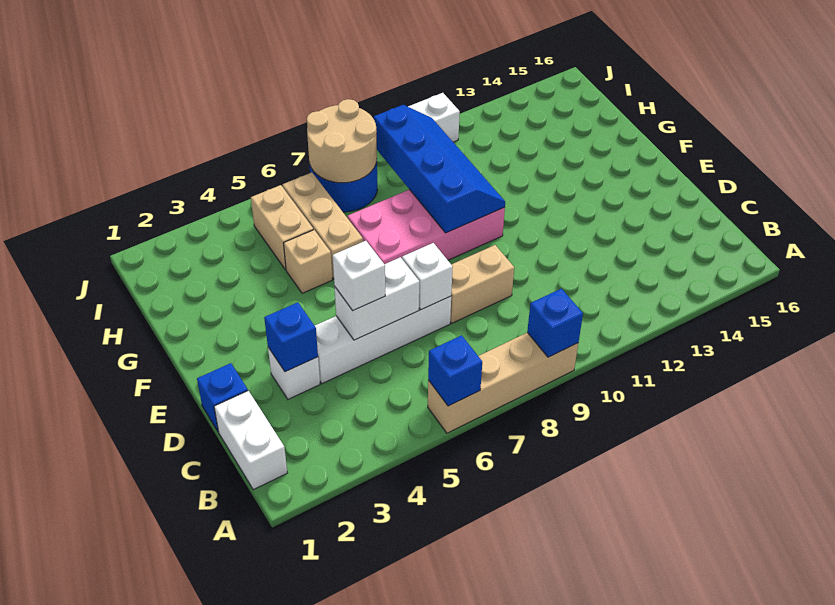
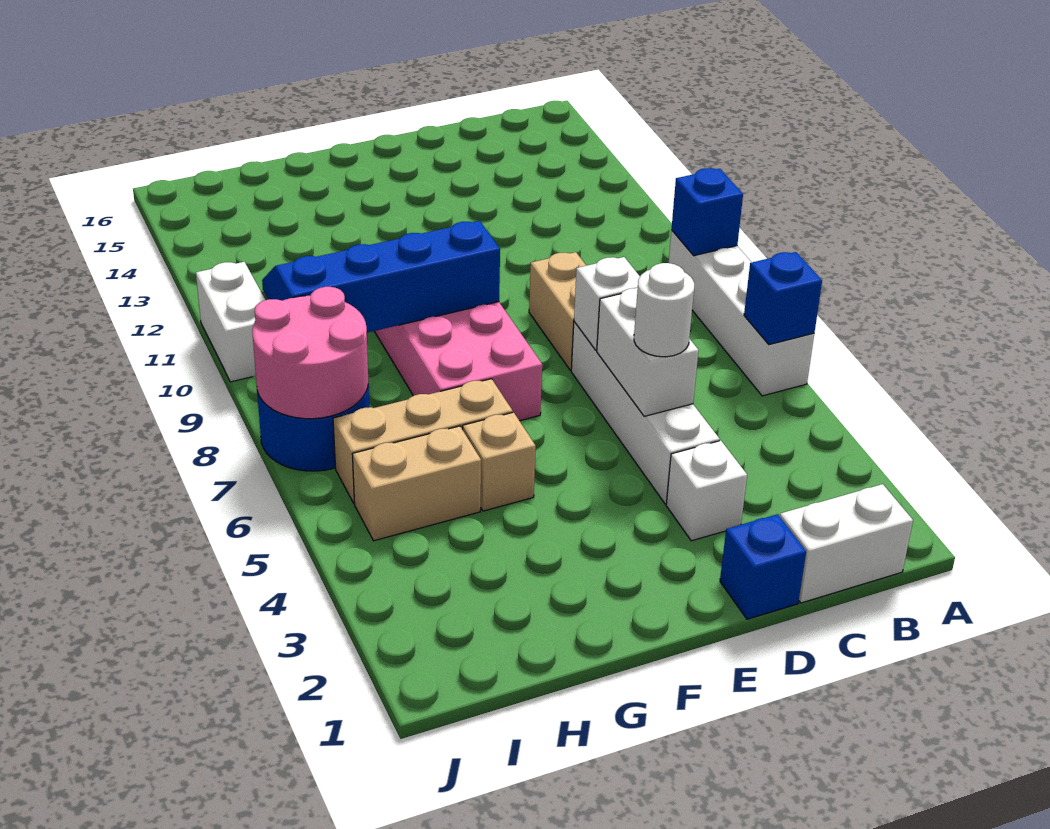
tan brick A6:A9 level 1 -> white brick A6:A9 level 1
blue brick D3 level 2 -> none
white brick D5 level 3 -> white round brick D5 level 3
tan round brick I7:J8 level 2 -> pink round brick I7:J8 level 2

